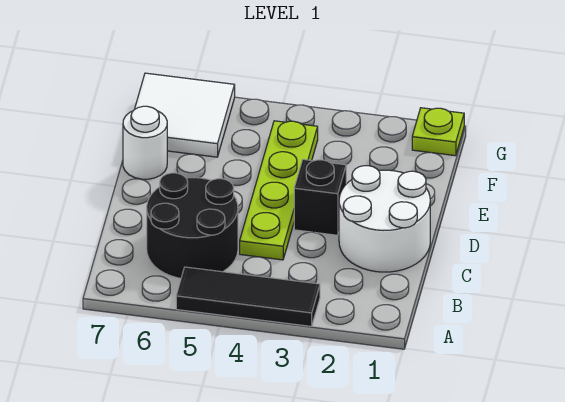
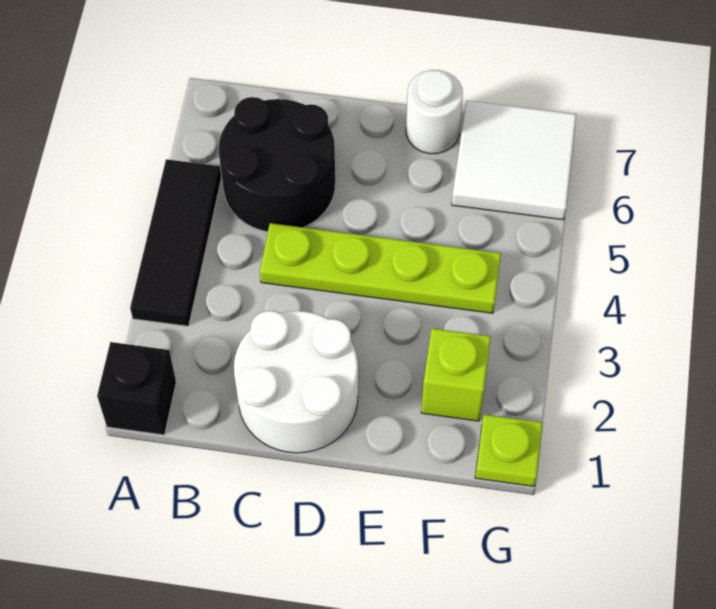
black brick D3 level 1 -> black brick A1 level 1
none -> lime brick F2 level 1

